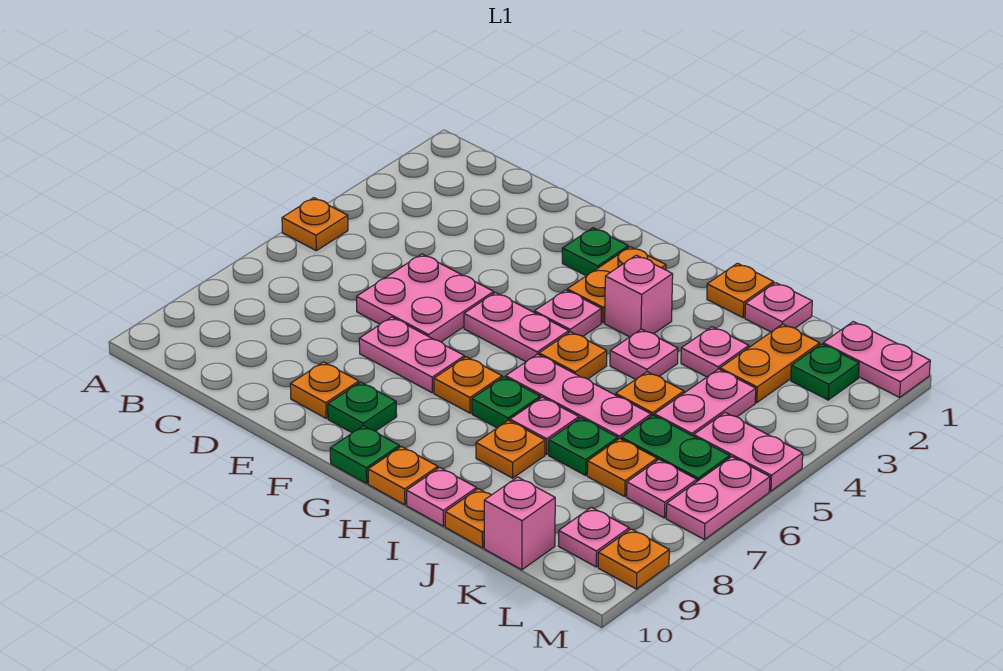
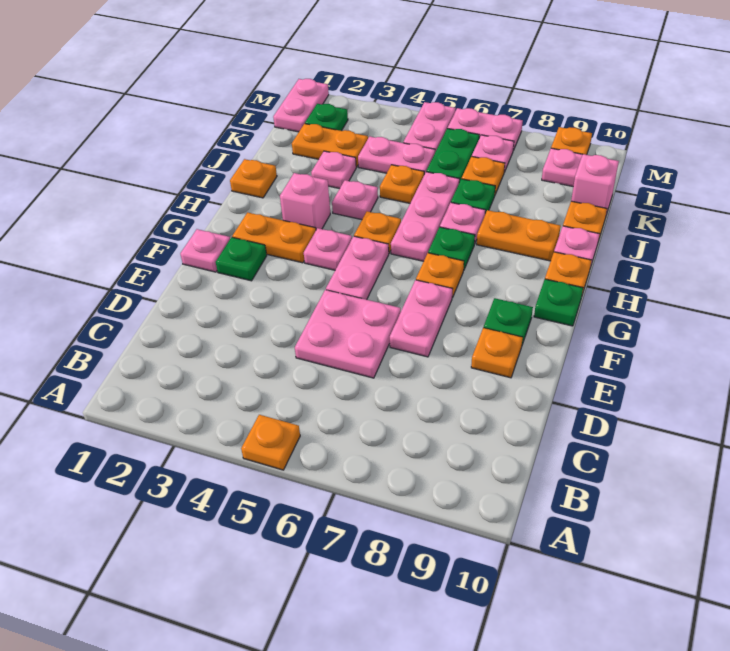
orange plate I8 level 1 -> orange plate I8:I9 level 1
pink plate J1 level 1 -> pink plate F1 level 1

